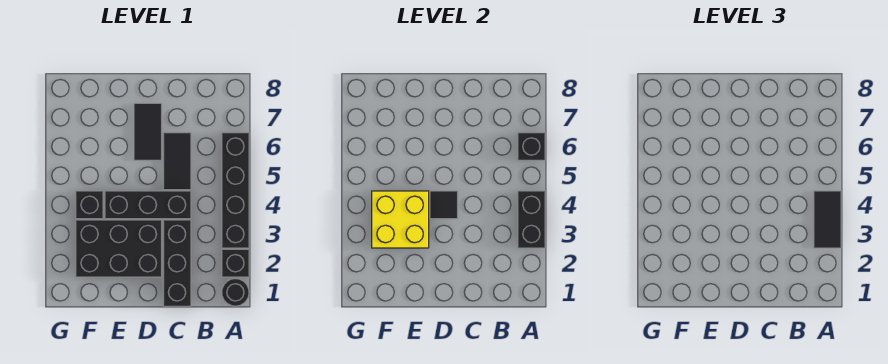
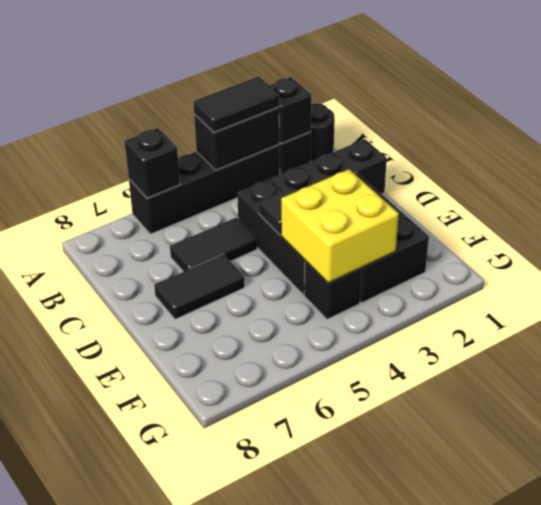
none -> black brick A2 level 2

